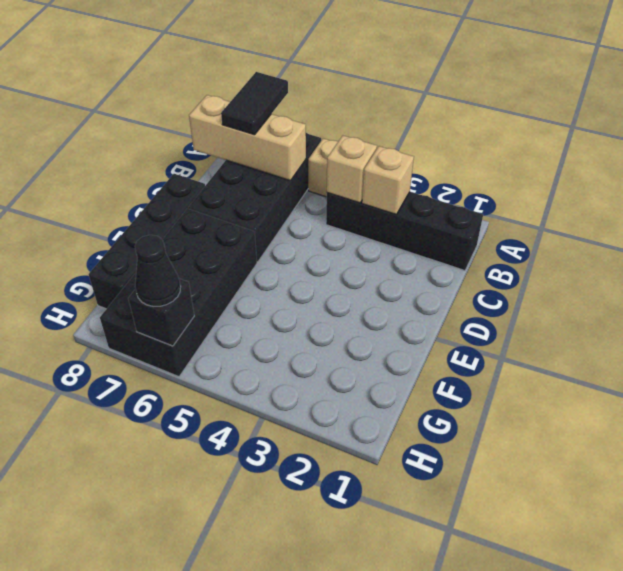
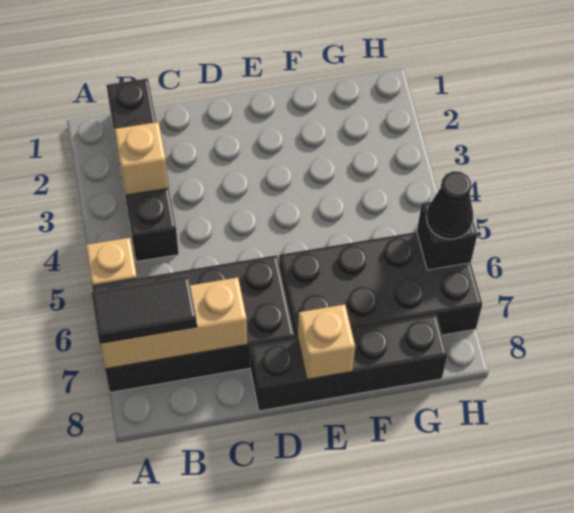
tan brick B4 level 2 -> tan brick E8 level 2
tan brick B6:B8 level 2 -> tan brick A7:C7 level 2

